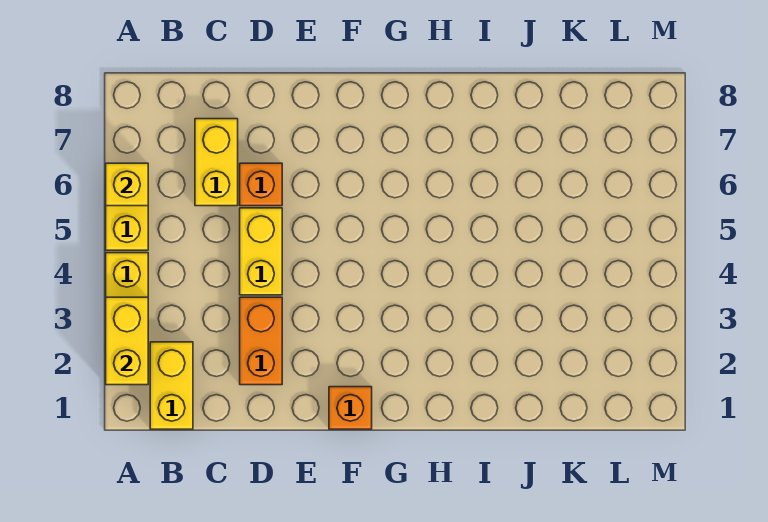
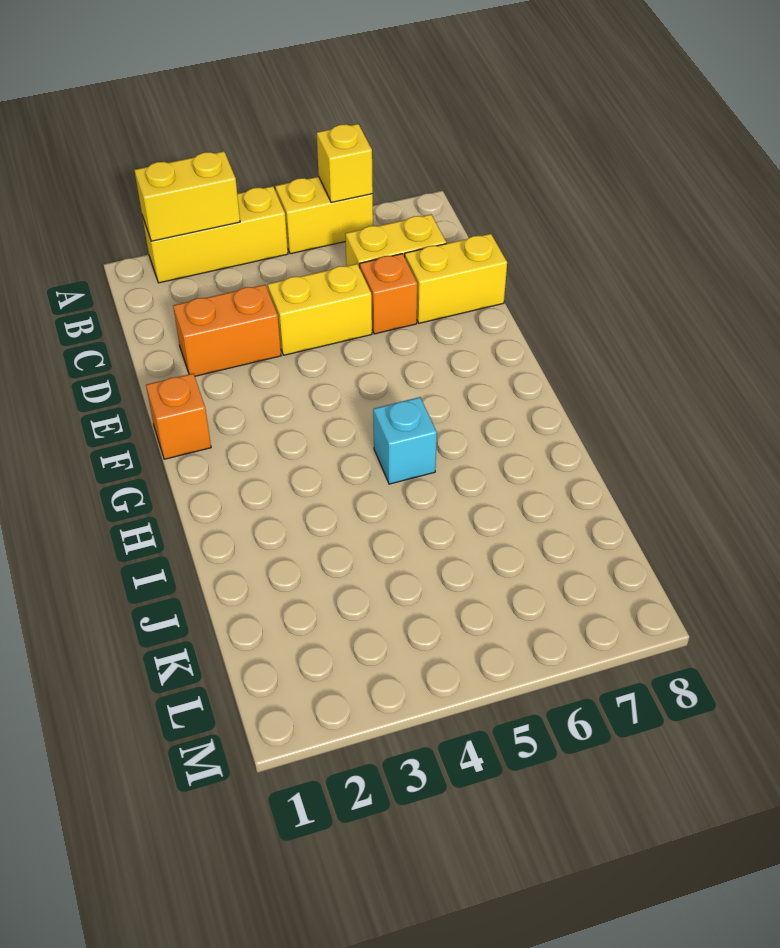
yellow brick B1:B2 level 1 -> yellow brick D7:D8 level 1
none -> cyan brick H5 level 1

